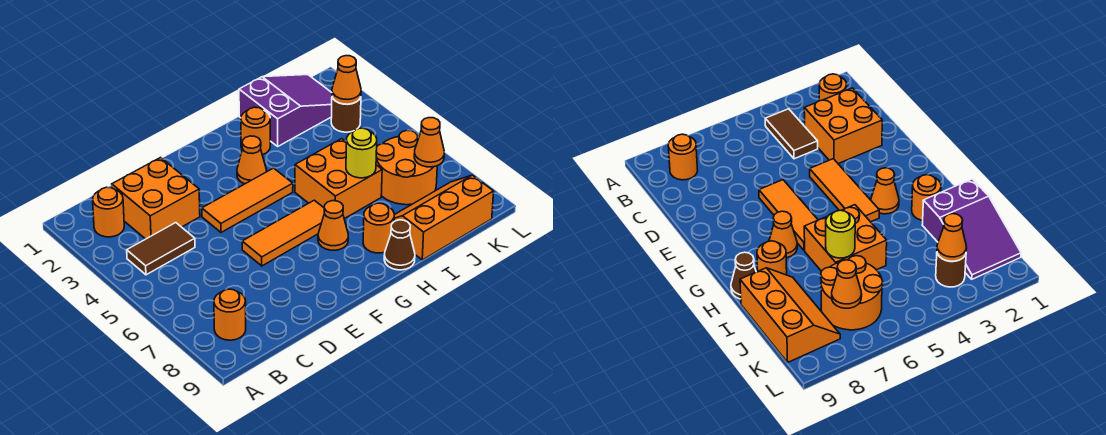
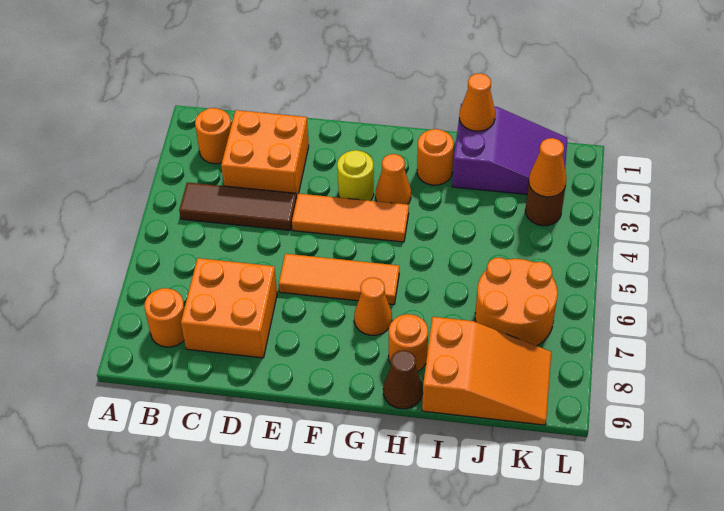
brown tile B4:C4 level 1 -> brown tile B4:D4 level 1
orange brick H5:I6 level 1 -> orange brick C7:D8 level 1
yellow round brick I6 level 2 -> yellow round brick F3 level 1
orange slope I8:K9 level 1 top 9 -> orange slope I8:K9 level 1 top I
orange cone K7 level 2 -> orange cone I1 level 2

